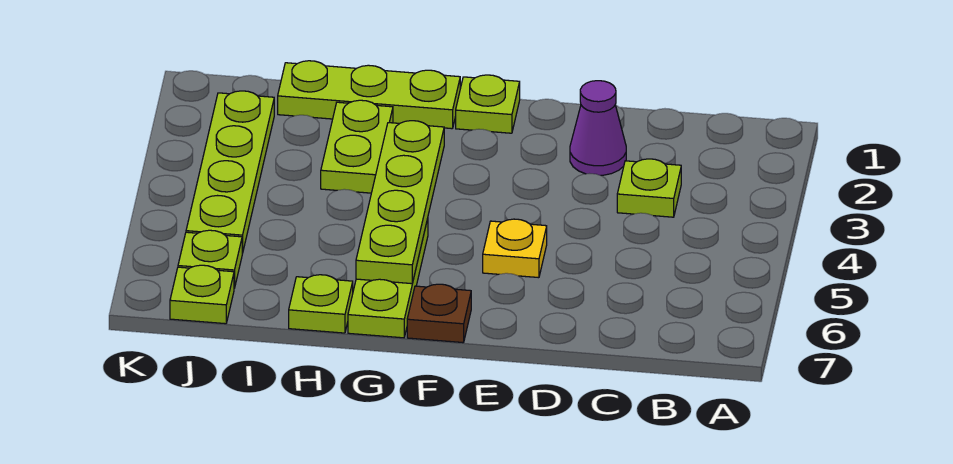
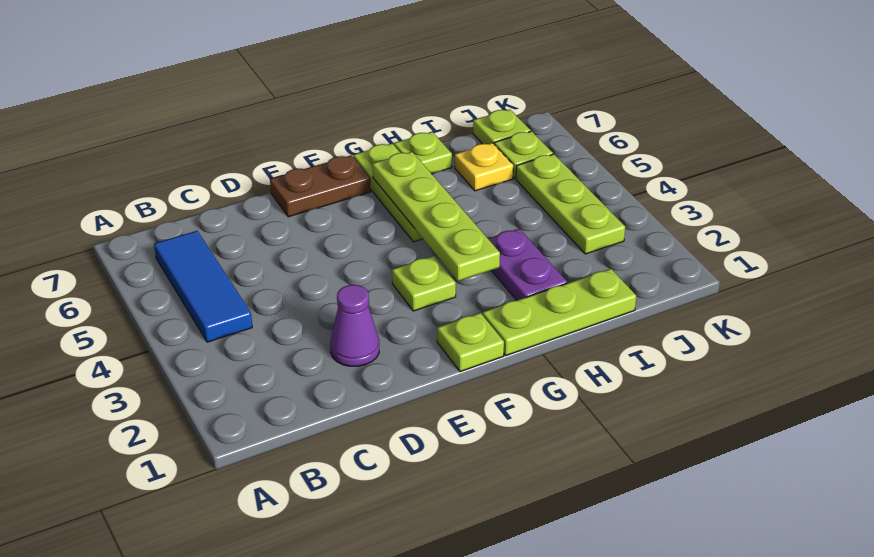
none -> blue tile B4:B6 level 1
lime plate C3 level 1 -> lime plate F3 level 1
yellow plate E5 level 1 -> yellow plate I6 level 1
brown plate F7 level 1 -> brown plate E7:F7 level 1
lime plate H2:H3 level 1 -> purple plate H2:H3 level 1
lime plate J2:J5 level 1 -> lime plate J3:J5 level 1

